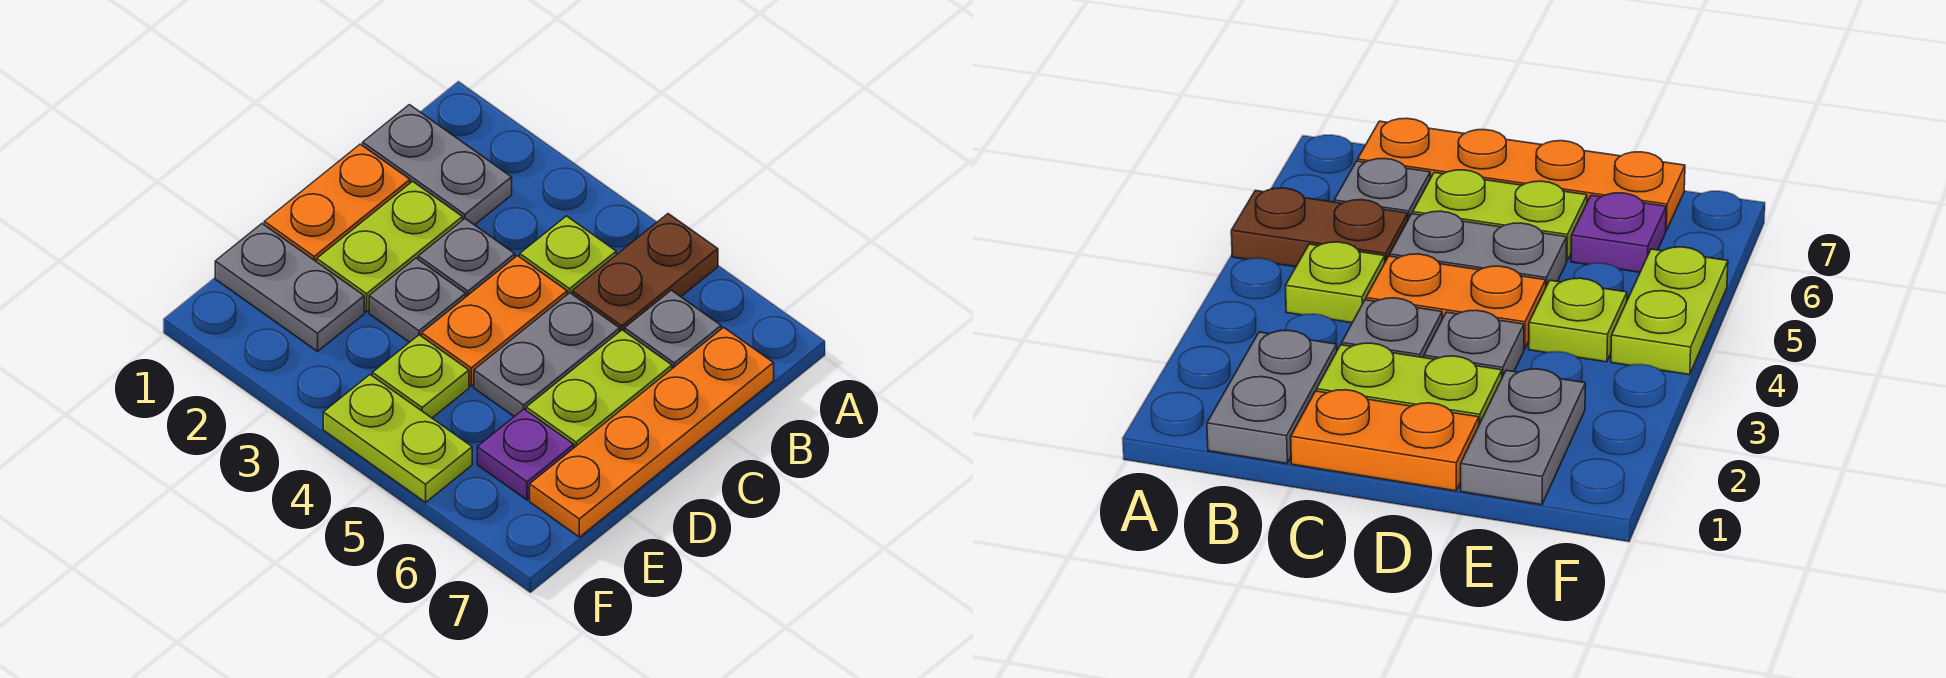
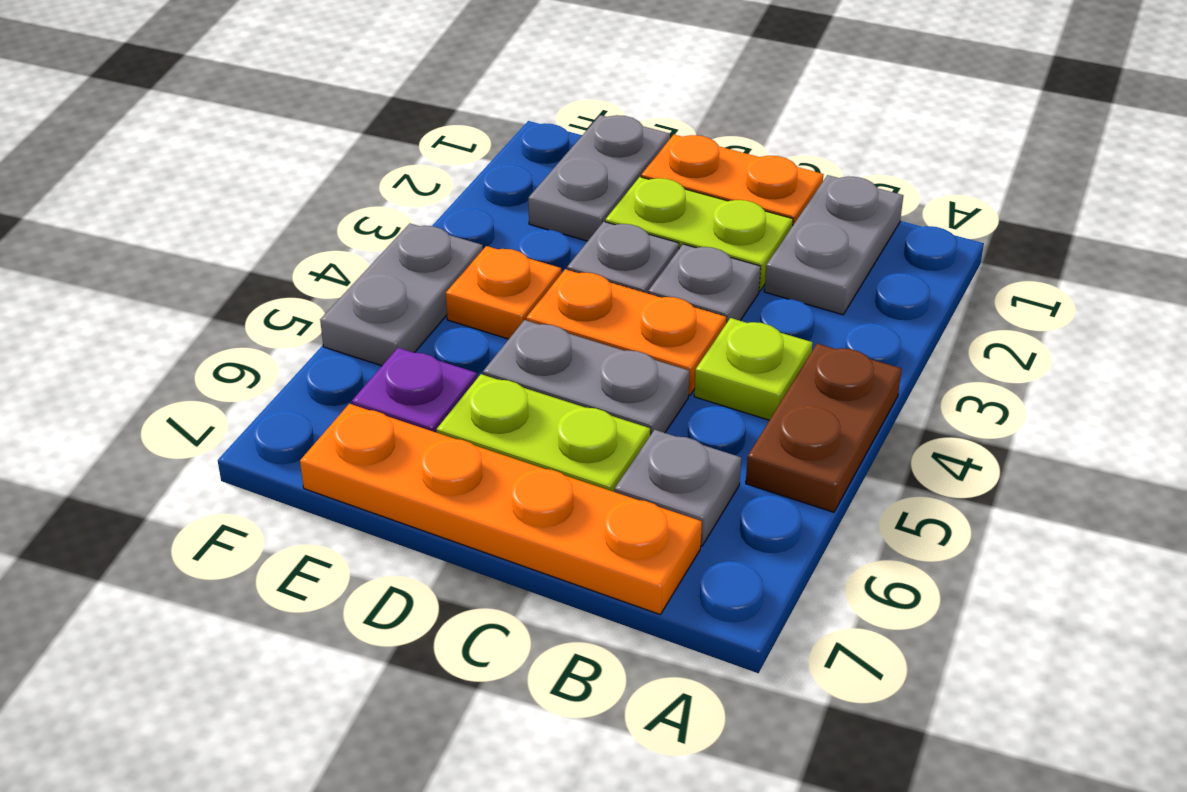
brown plate A5:B5 level 1 -> brown plate A4:A5 level 1
lime plate E4 level 1 -> orange plate E4 level 1
lime plate F4:F5 level 1 -> grey plate F4:F5 level 1

